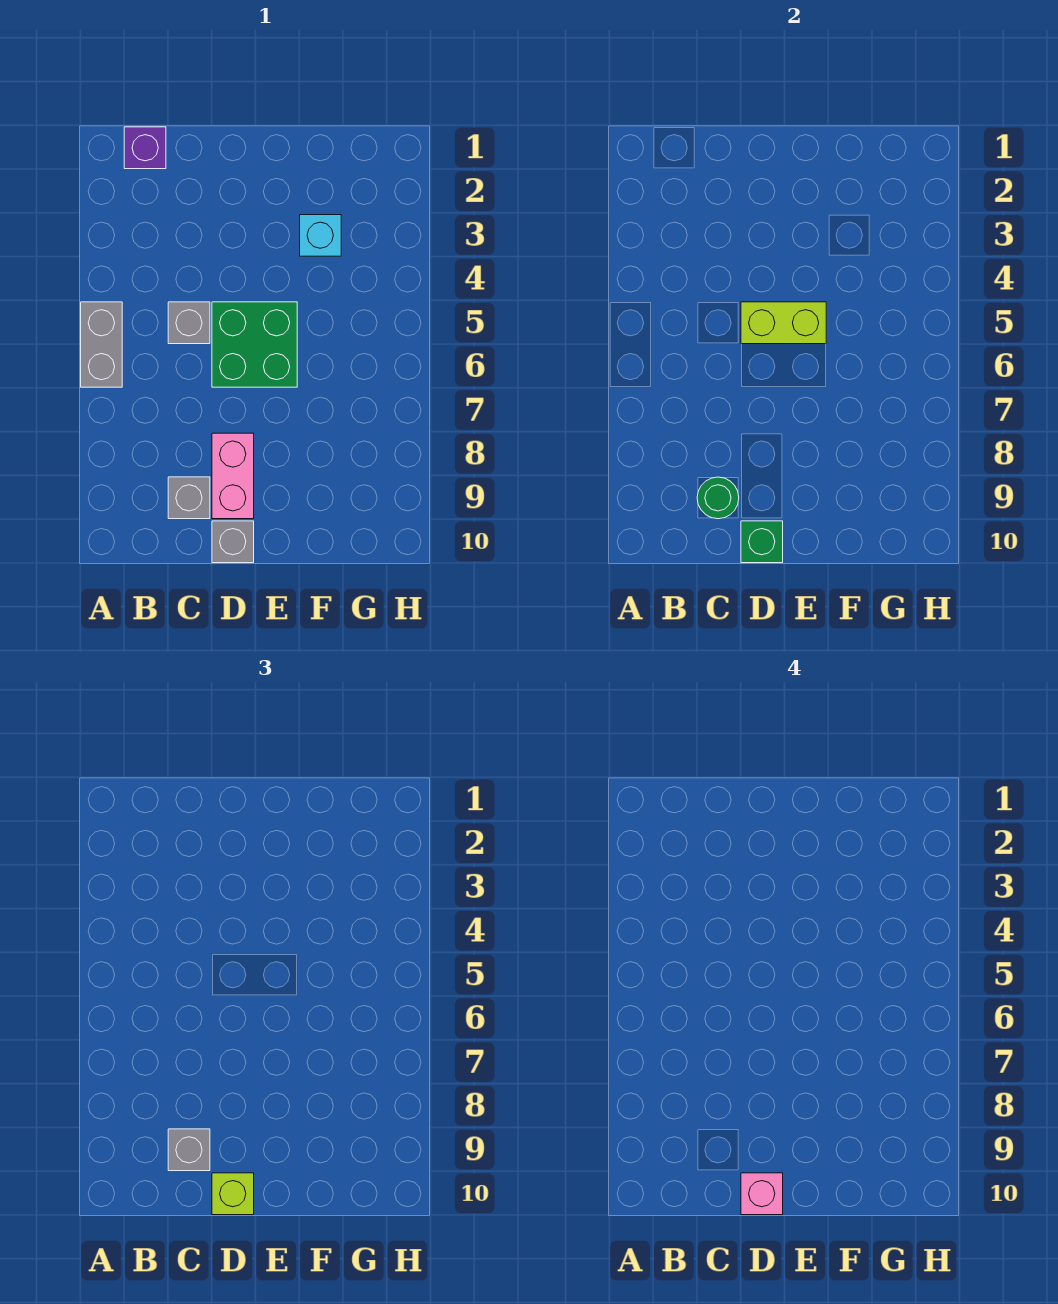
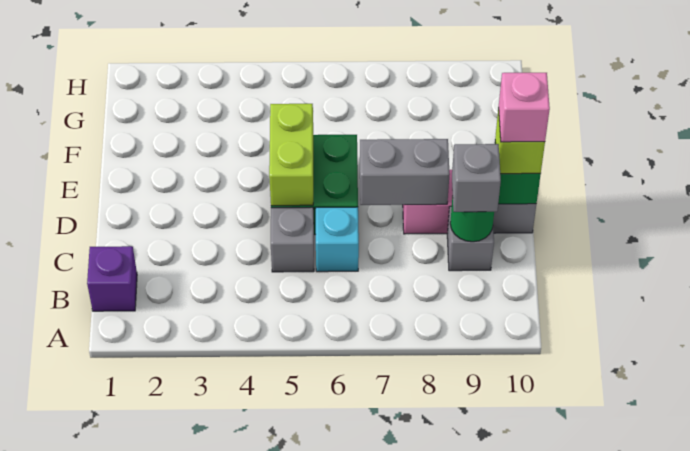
grey brick A5:A6 level 1 -> grey brick D7:D8 level 2
cyan brick F3 level 1 -> cyan brick C6 level 1

